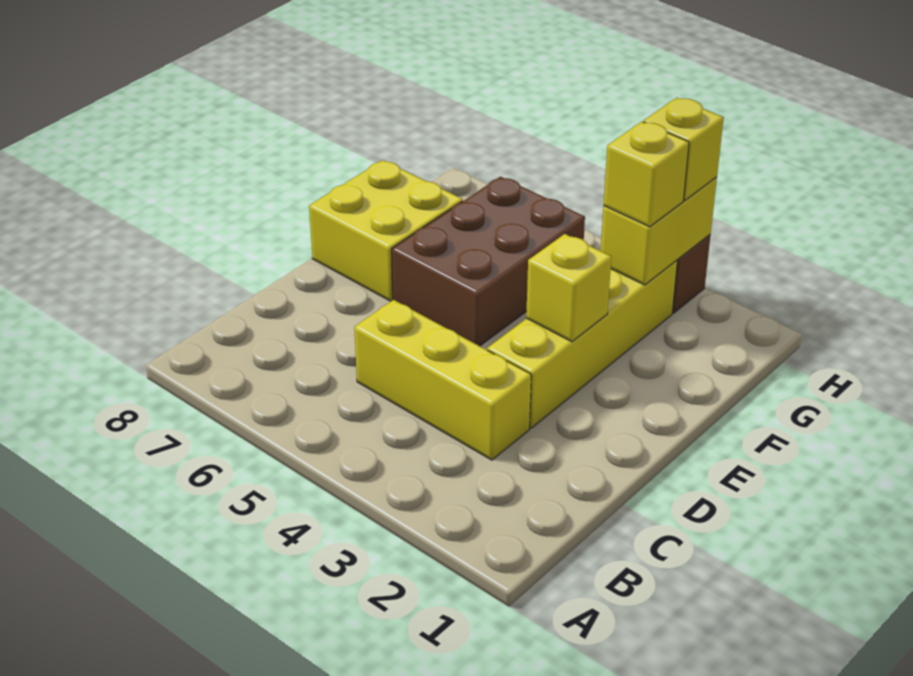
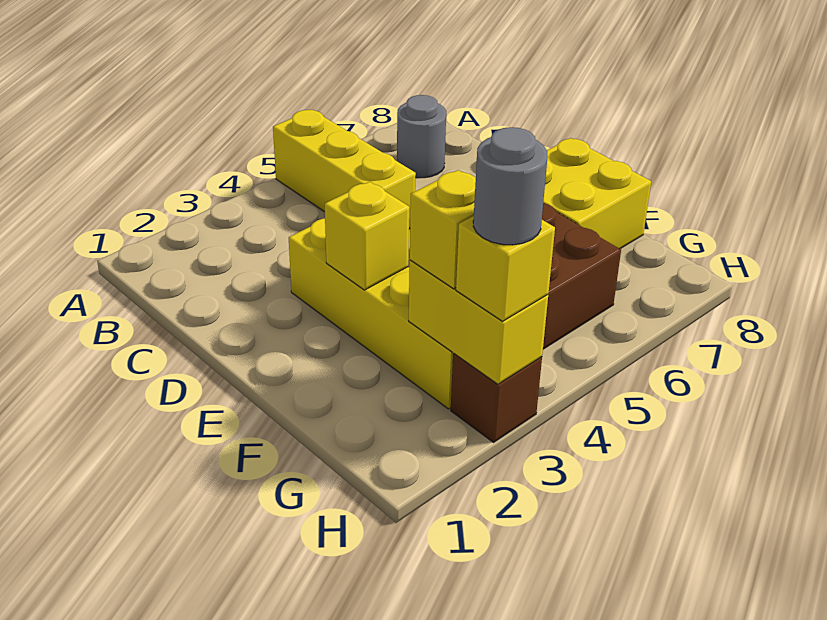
none -> grey round brick B7 level 1
yellow brick C3:C5 level 1 -> yellow brick A5:C5 level 1
none -> grey round brick H3 level 4

